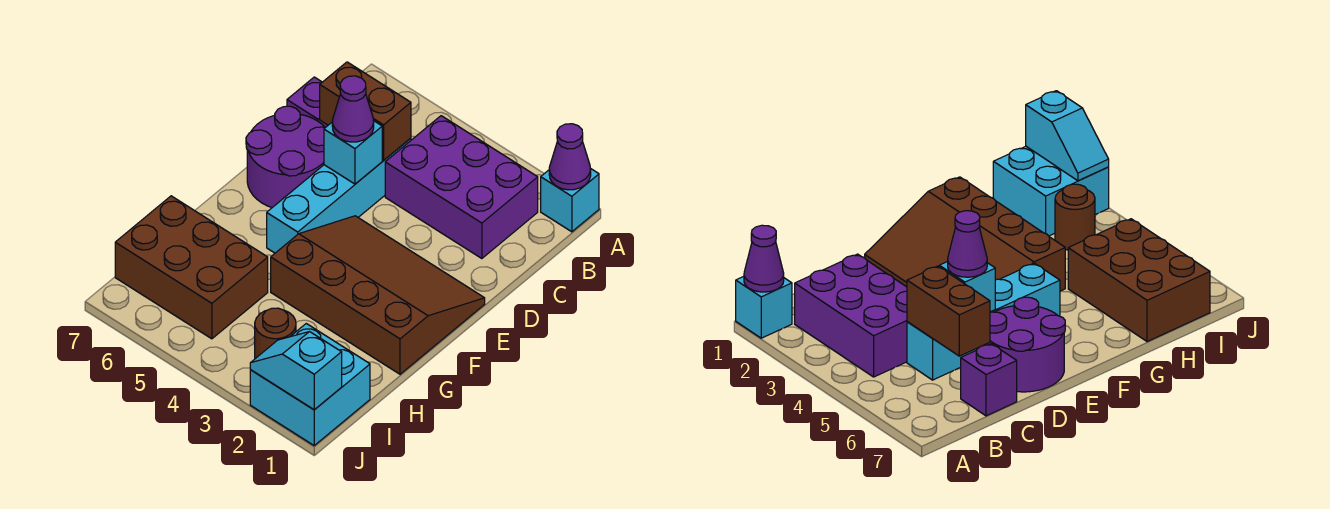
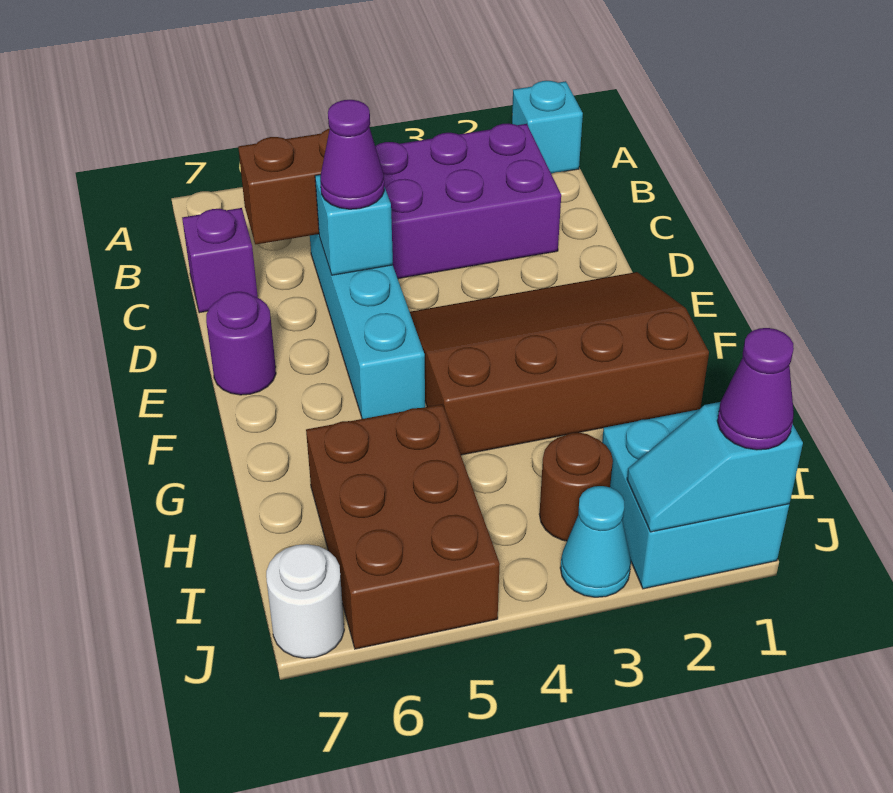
purple cone A1 level 2 -> purple cone J1 level 3
purple round brick D6:E7 level 1 -> purple round brick E7 level 1
brown brick H5:I7 level 1 -> brown brick H5:J6 level 1
none -> cyan cone J3 level 1
none -> white round brick J7 level 1

